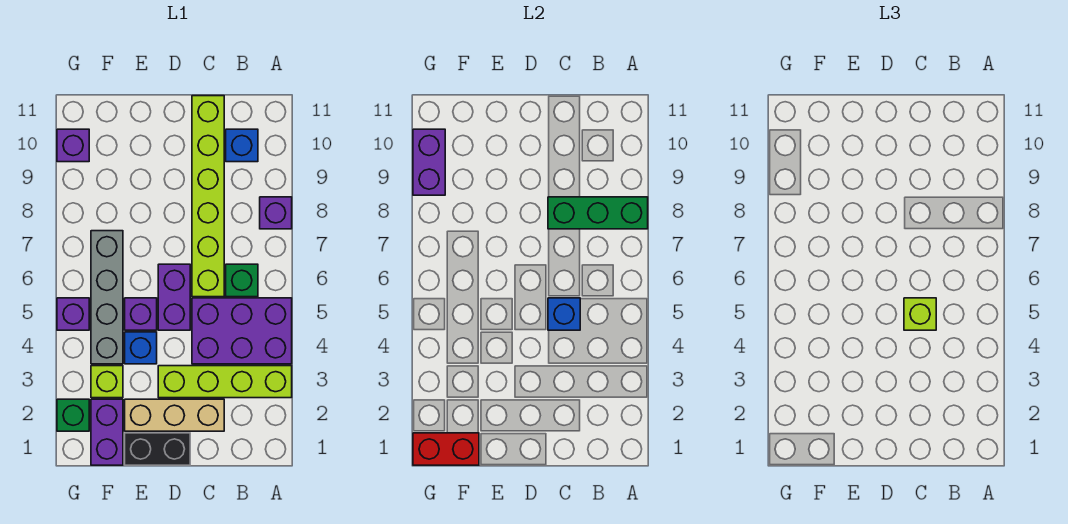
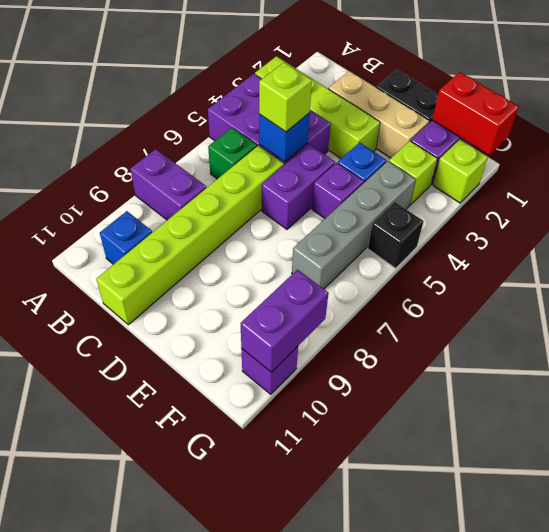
purple brick A8 level 1 -> purple brick A8:B8 level 1
green brick A8:C8 level 2 -> none
green brick G2 level 1 -> lime brick G2 level 1
purple brick G5 level 1 -> black brick G5 level 1

